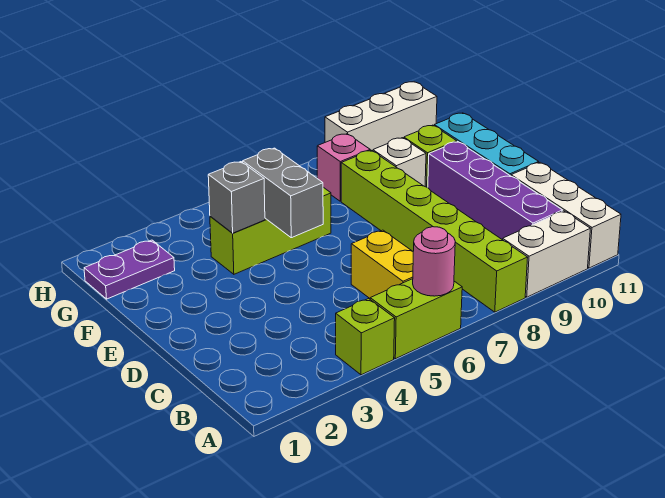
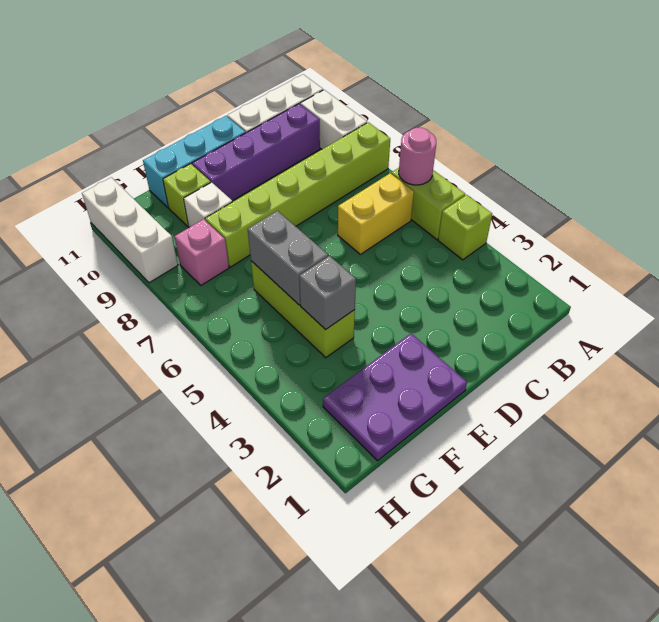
grey brick E5:F5 level 2 -> grey brick F5:F6 level 2
purple plate G1:G2 level 1 -> purple plate E1:G2 level 1

